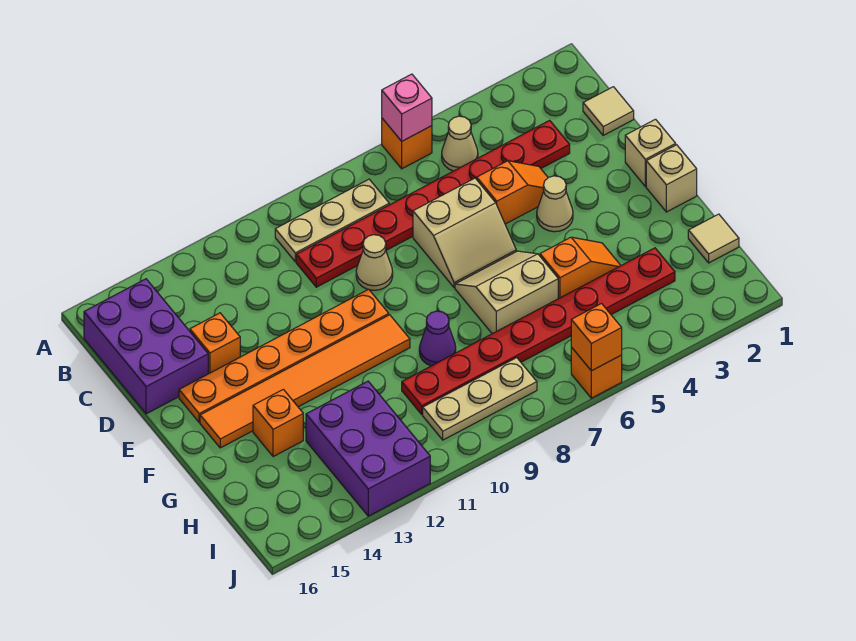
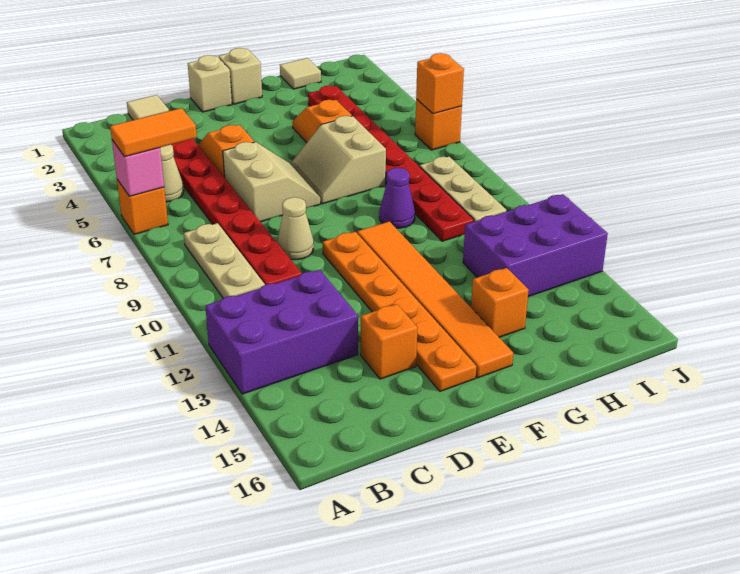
none -> orange tile A6:B6 level 3
purple brick B15:D16 level 1 -> purple brick A12:C13 level 1
tan cone E4 level 1 -> none

